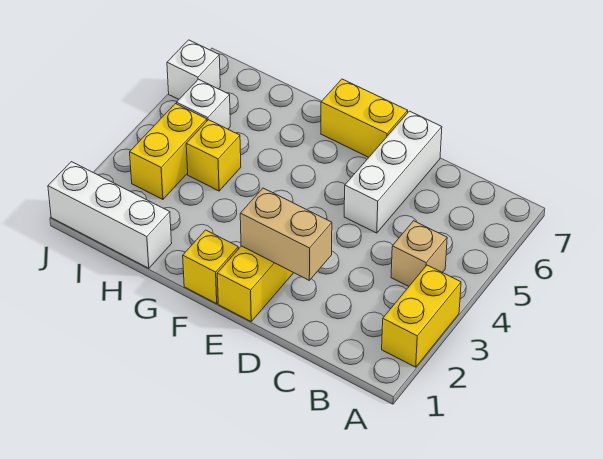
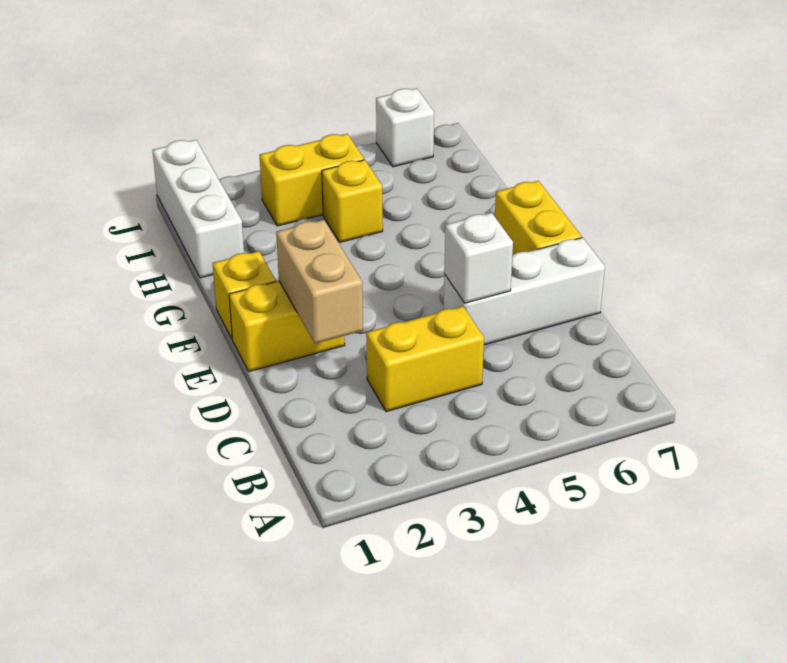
yellow brick A2:A3 level 1 -> yellow brick C3:C4 level 1
tan brick B4 level 1 -> none
white brick I5 level 1 -> white brick D5 level 2

